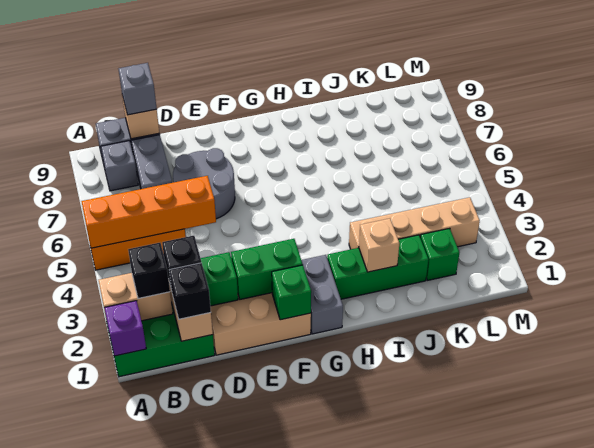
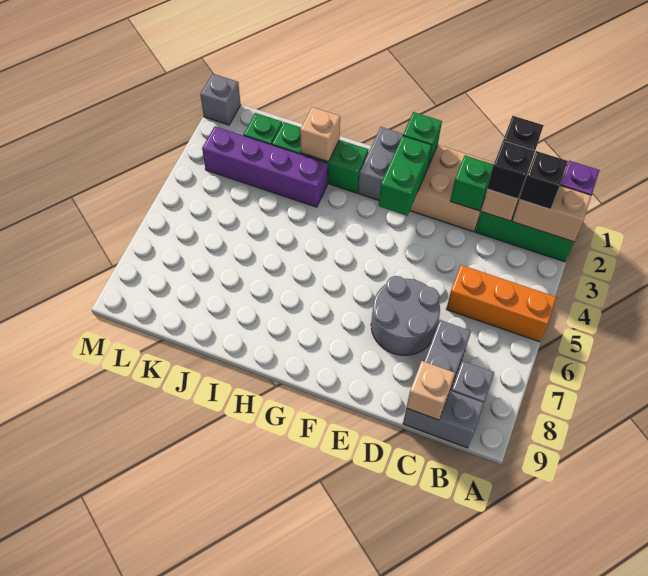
orange brick A5:D5 level 2 -> none
grey brick C9 level 3 -> grey brick M1 level 1
green brick E2:F2 level 2 -> green brick F2:F3 level 2
tan brick I3:L3 level 1 -> purple brick I3:L3 level 1

